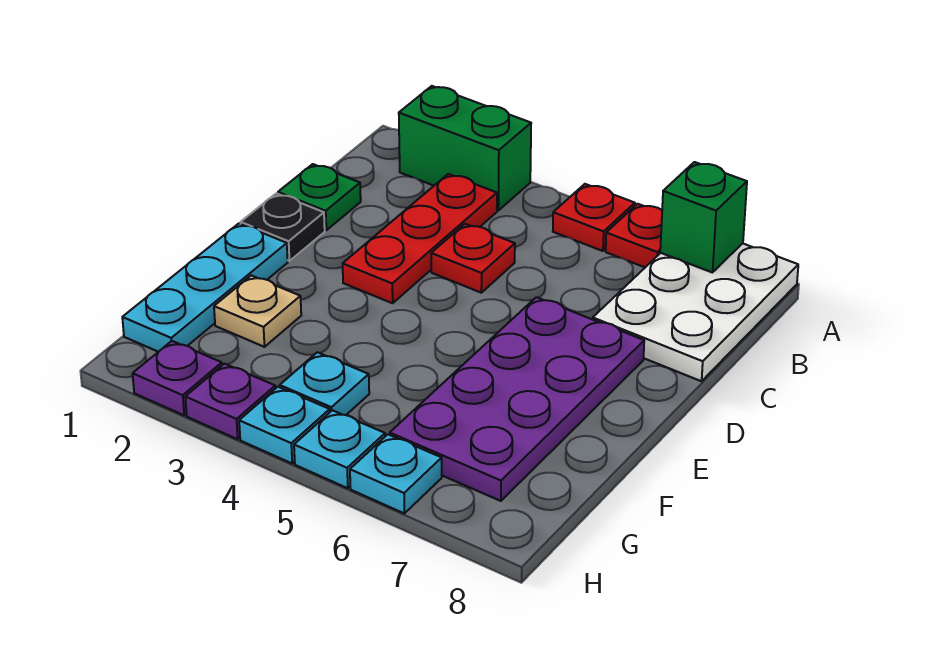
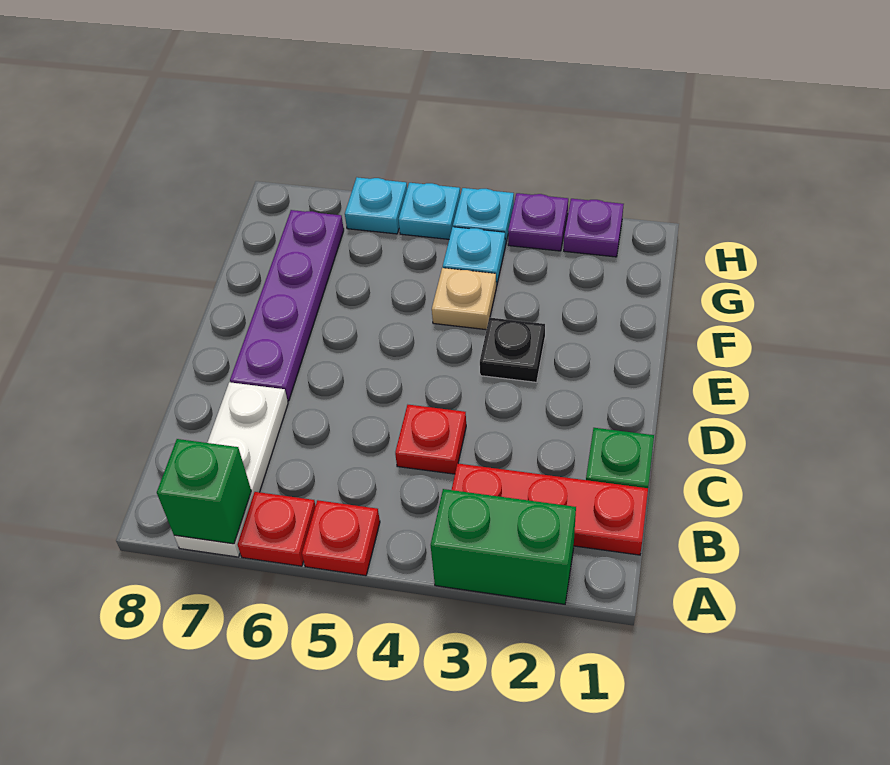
white plate A7:C8 level 1 -> white plate A7:C7 level 1
red plate B3:D3 level 1 -> red plate B1:B3 level 1
black plate D1 level 1 -> black plate E3 level 1
purple plate D6:G7 level 1 -> purple plate D7:G7 level 1
cyan plate E1:G1 level 1 -> none
tan plate F2 level 1 -> tan plate F4 level 1

